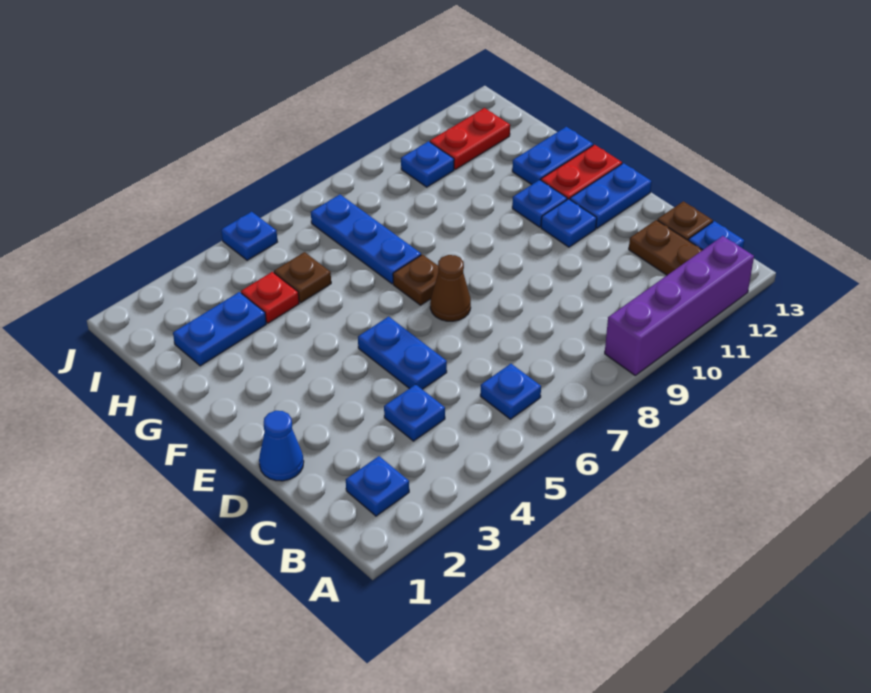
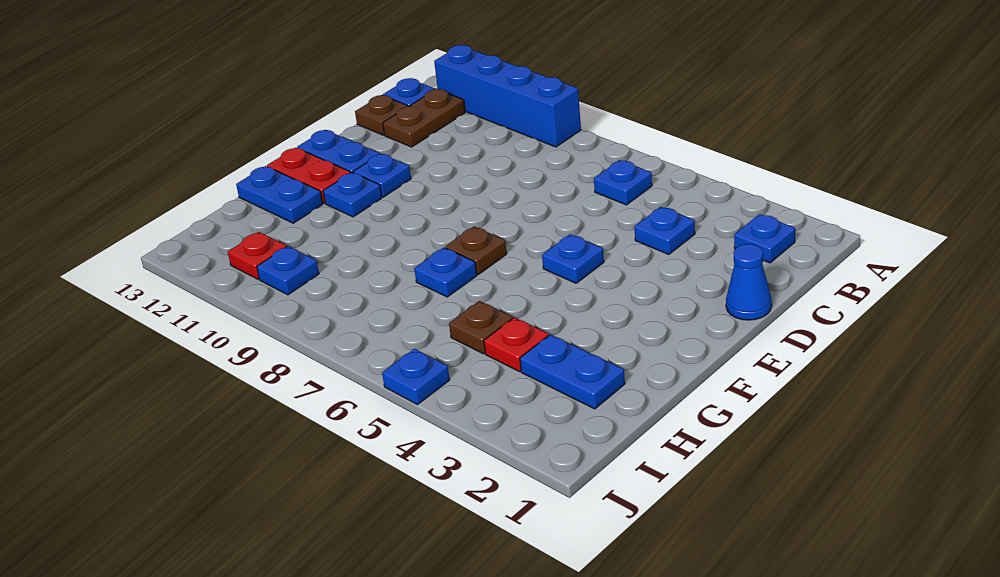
purple brick A9:A12 level 1 -> blue brick A9:A12 level 1
blue plate D5:E5 level 1 -> blue plate E5 level 1
brown cone E7 level 1 -> none
blue plate G7:I7 level 1 -> blue plate G7 level 1
red plate I11:I12 level 1 -> red plate I11 level 1

